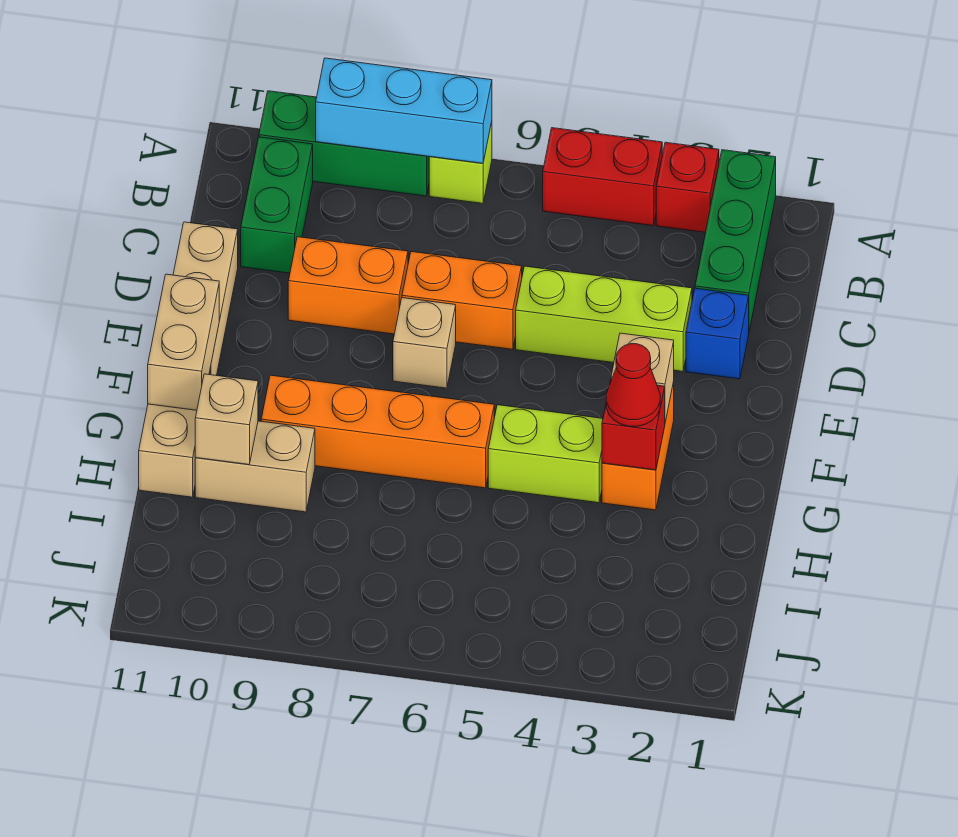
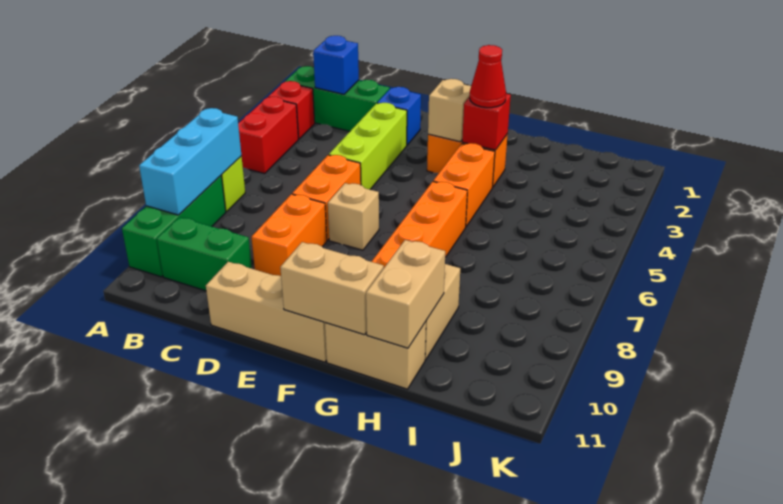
none -> blue brick B2 level 2
lime brick G4:G5 level 1 -> orange brick G4:G5 level 1
tan brick H10 level 2 -> tan brick H10:H11 level 2

